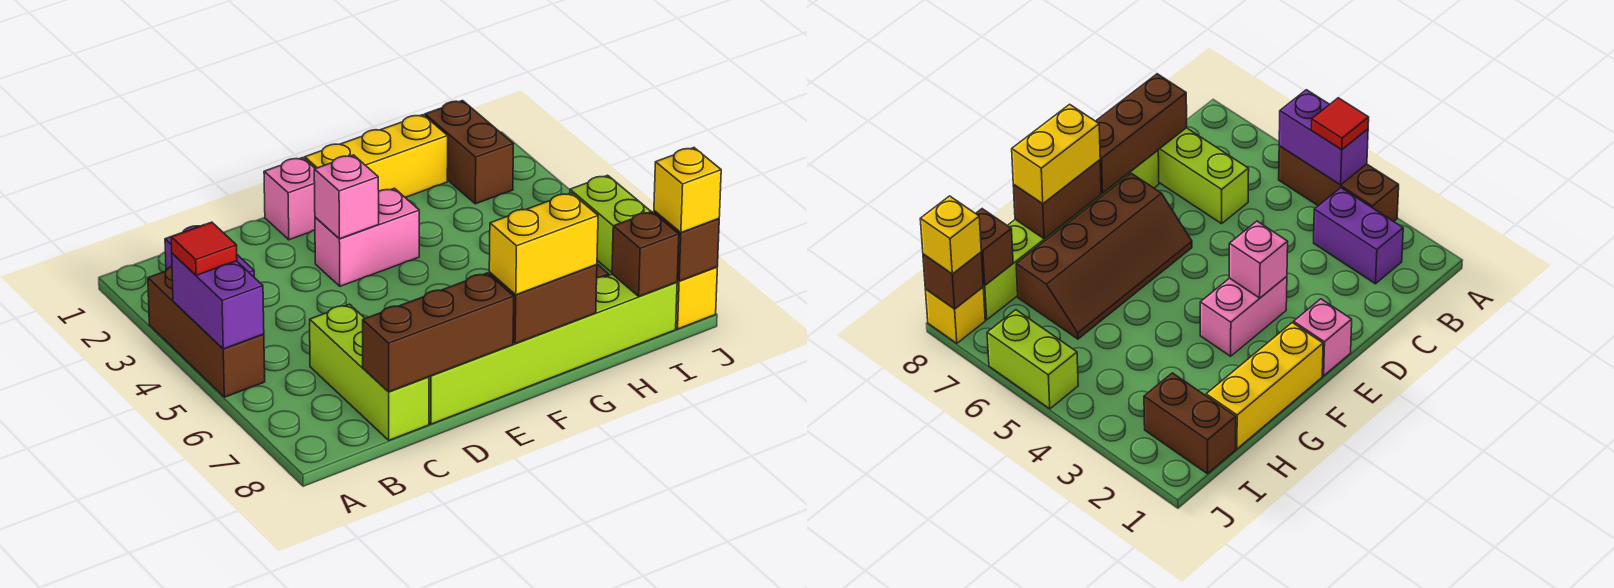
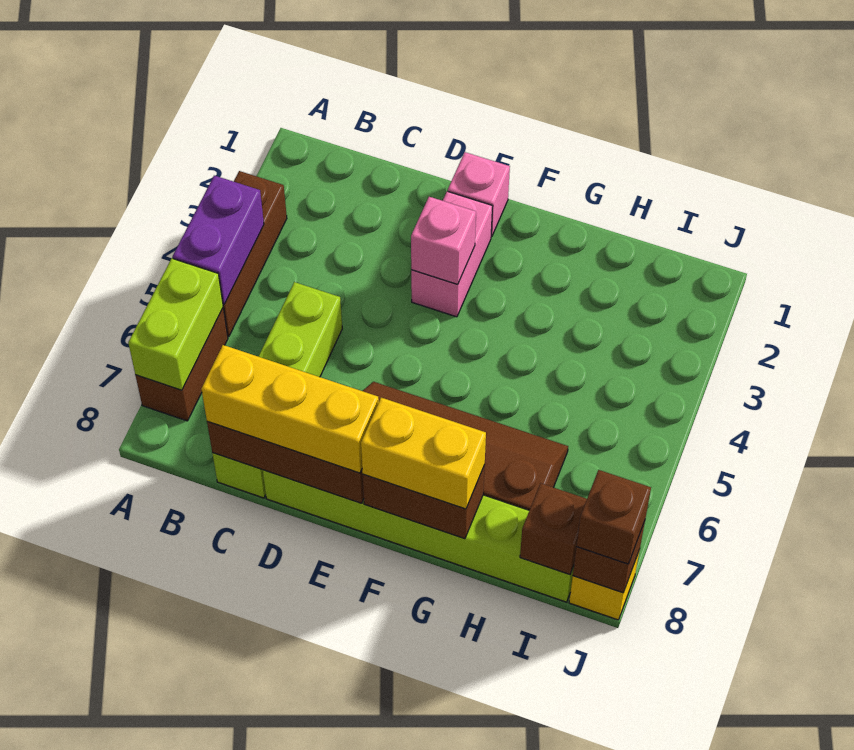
red tile A4 level 3 -> none
purple brick B2:B3 level 1 -> none
lime brick C6:C8 level 1 -> lime brick C5:C8 level 1
pink brick E3:F3 level 1 -> pink brick E2:E3 level 1
yellow brick F1:H1 level 1 -> yellow brick C8:E8 level 3
brown brick I1:I2 level 1 -> brown brick A6:A7 level 1
lime brick J5:J6 level 1 -> lime brick A6:A7 level 2
yellow brick J8 level 3 -> brown brick J8 level 3

